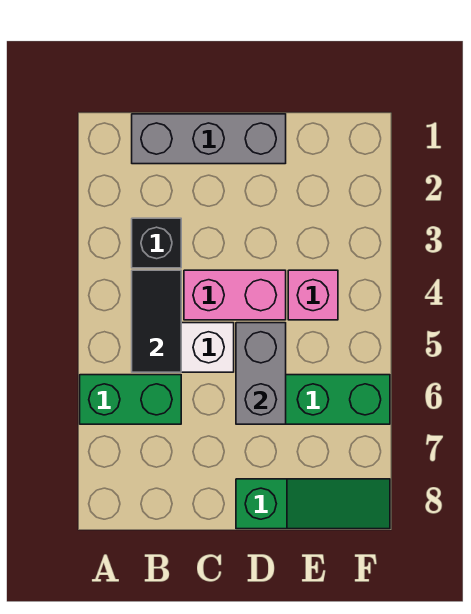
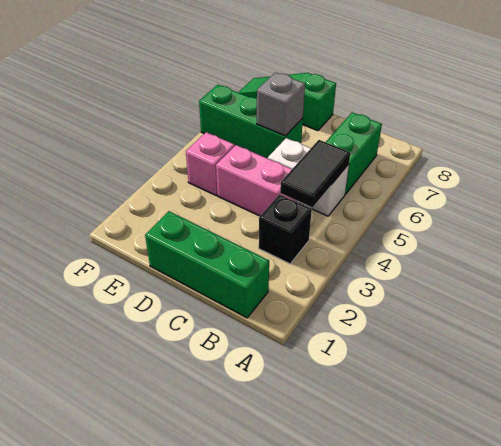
green brick A6:B6 level 1 -> green brick B6:B7 level 1
grey brick B1:D1 level 1 -> green brick B1:D1 level 1
grey brick D5:D6 level 2 -> grey brick D6 level 2

